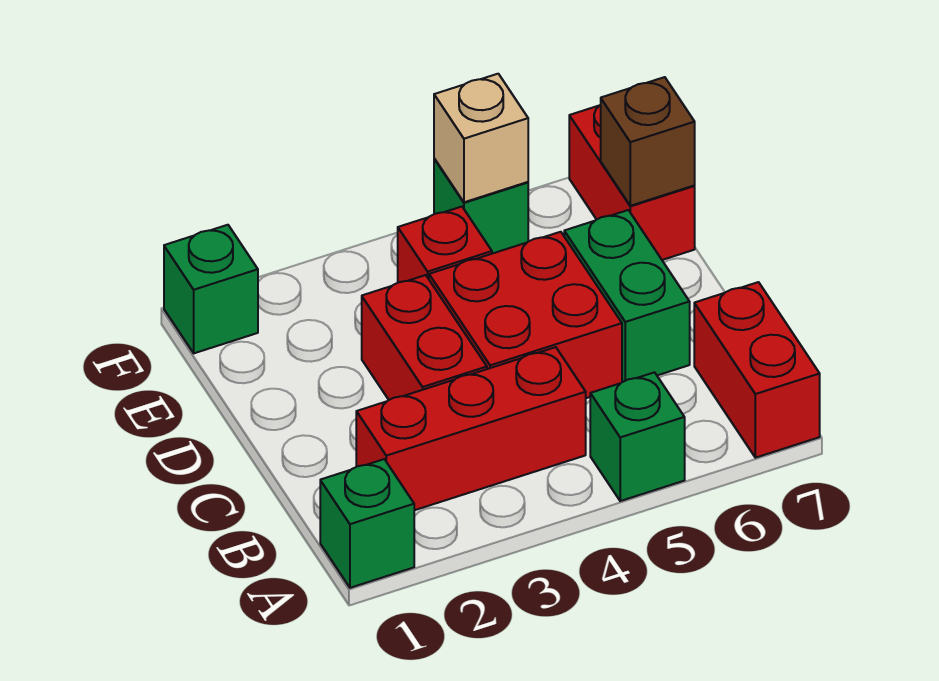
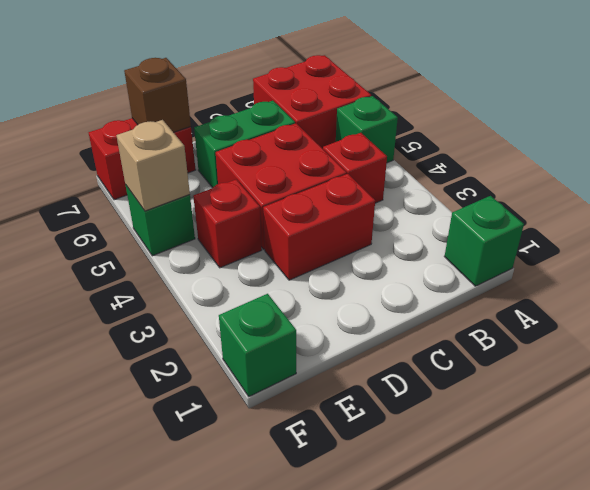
red brick A7:B7 level 1 -> red brick A6:B7 level 1
red brick B2:B4 level 1 -> red brick B4 level 1

